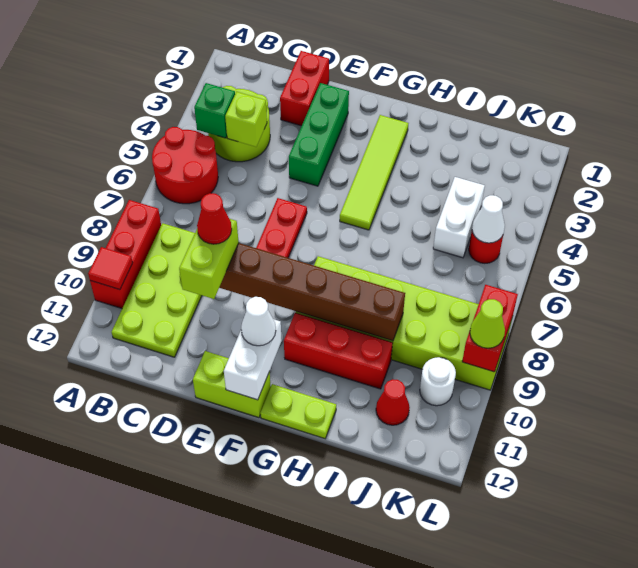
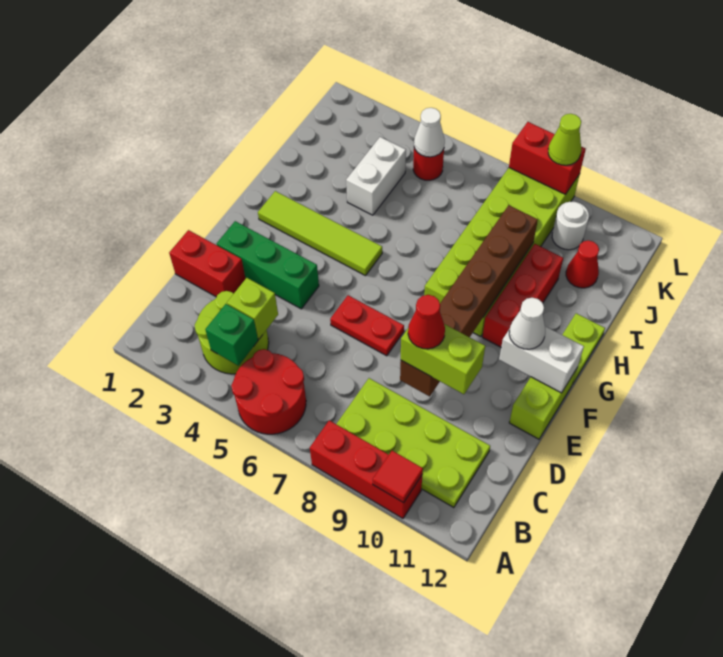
white brick J4:J5 level 1 -> white brick I4:J4 level 1

